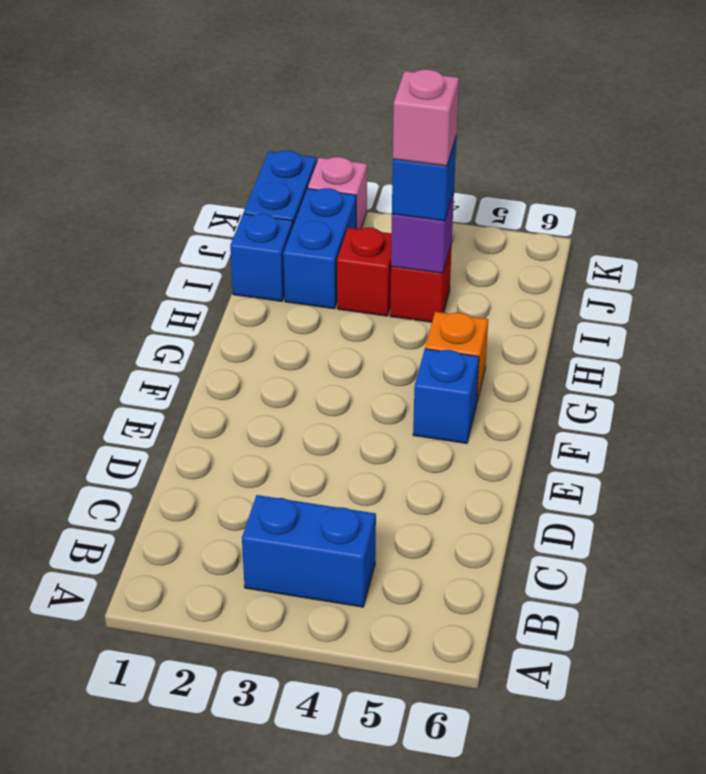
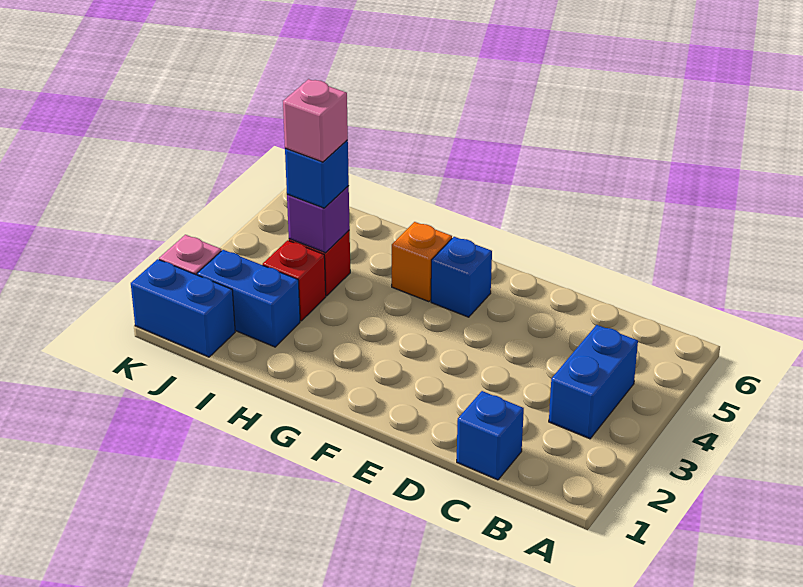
blue brick I1 level 1 -> blue brick C1 level 1

